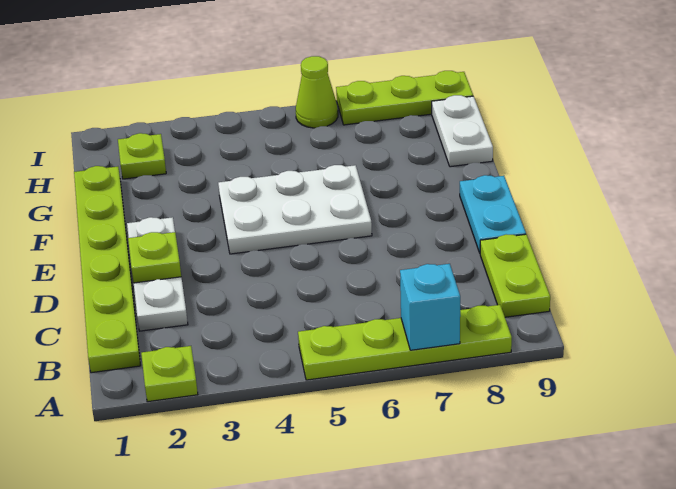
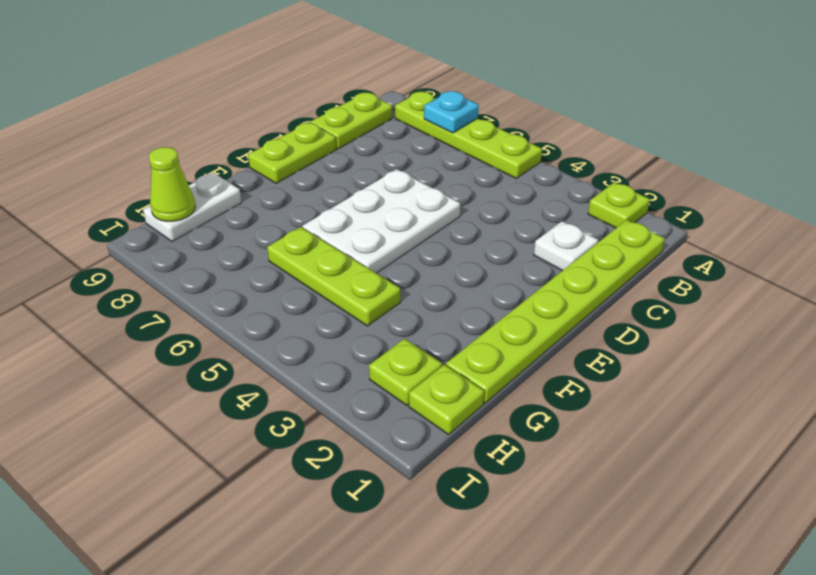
cyan brick A7 level 2 -> cyan plate A7 level 2
white plate C2:E2 level 1 -> white plate C2 level 1
lime plate D2 level 2 -> lime plate H1 level 1
cyan plate D9:E9 level 1 -> lime plate D9:E9 level 1
white plate E4:F6 level 1 -> white plate D5:F6 level 1
lime cone I6 level 1 -> lime cone H9 level 2
lime plate I7:I9 level 1 -> lime plate G4:G6 level 1

